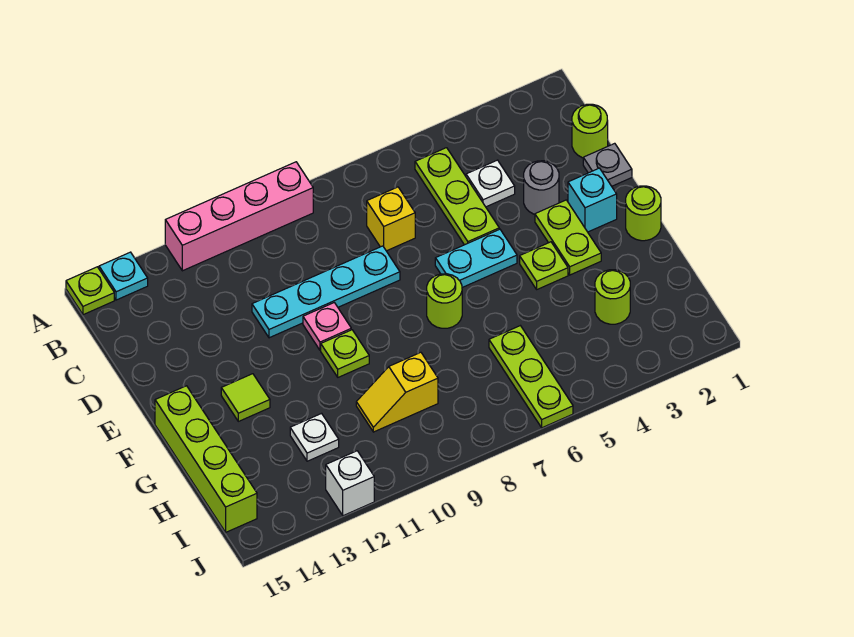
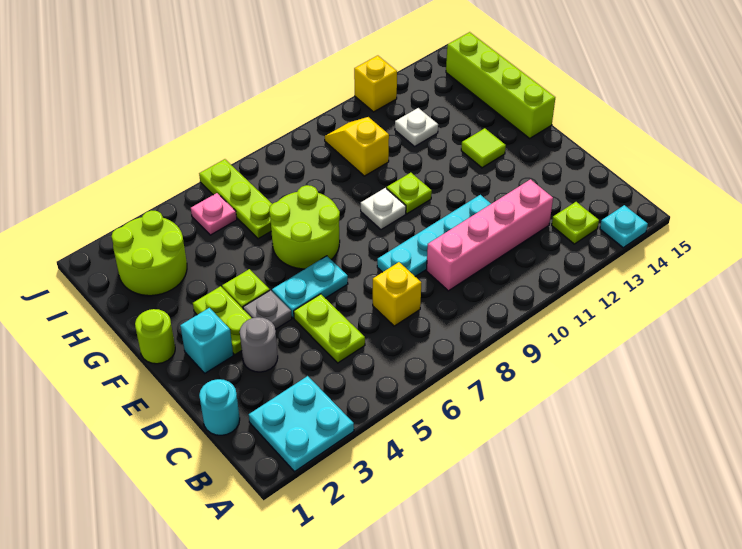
none -> cyan plate A2:B3 level 1
pink brick A9:A12 level 1 -> pink brick C9:C12 level 1
lime plate A15 level 1 -> lime plate B13 level 1
lime plate B5:D5 level 1 -> lime plate C5:D5 level 1
lime round brick C1 level 1 -> cyan round brick C1 level 1
white plate C4 level 1 -> white plate F9 level 1
grey plate D1 level 1 -> grey plate E4 level 1
pink plate E10 level 1 -> pink plate I5 level 1
lime round brick F7 level 1 -> lime round brick F6:G7 level 1
lime round brick H3 level 1 -> lime round brick H2:I3 level 1
yellow slope H9:H10 level 1 top 9 -> yellow slope H10:I10 level 1 top H
white brick J12 level 1 -> yellow brick J12 level 1

